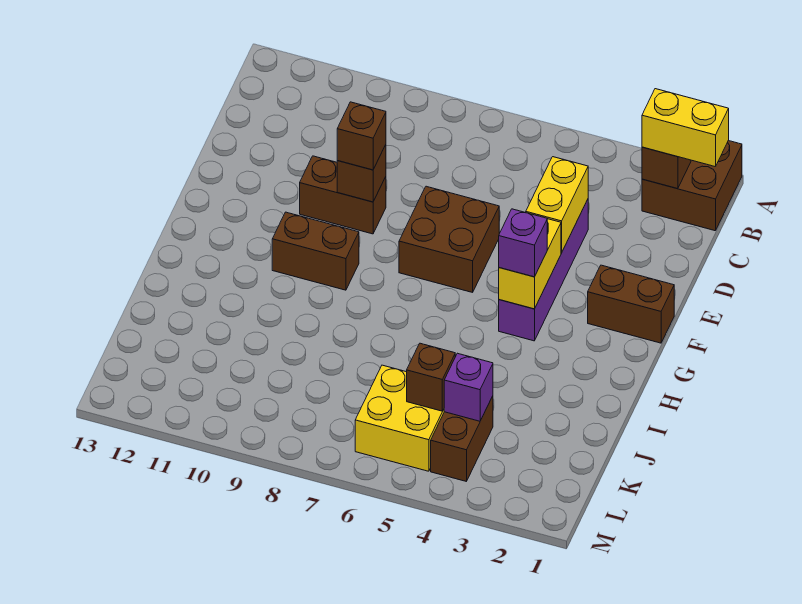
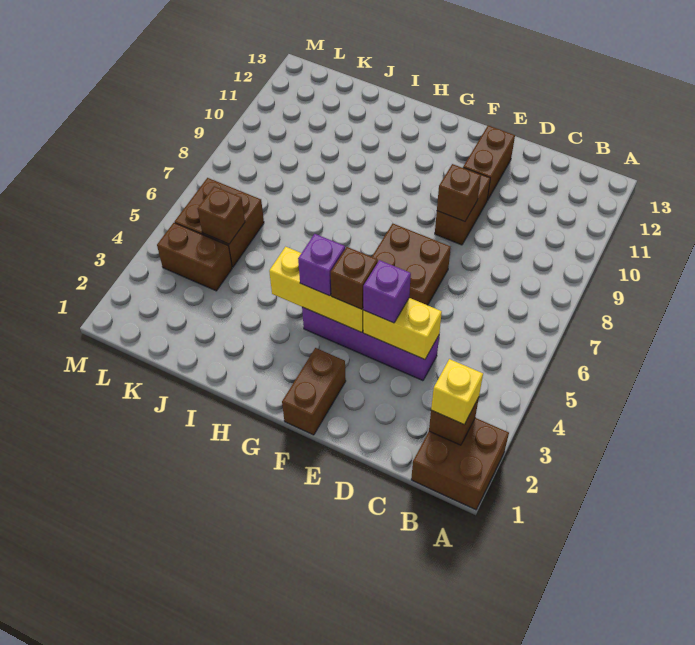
yellow brick B1:B2 level 3 -> yellow brick B2 level 3
brown brick E9 level 3 -> brown brick F4 level 3
yellow brick F4:G4 level 2 -> yellow brick F4:H4 level 2
brown brick G9:G10 level 1 -> brown brick E11:E12 level 1
purple brick K4 level 2 -> purple brick E4 level 3
yellow brick K5:L6 level 1 -> brown brick K5:L6 level 1

